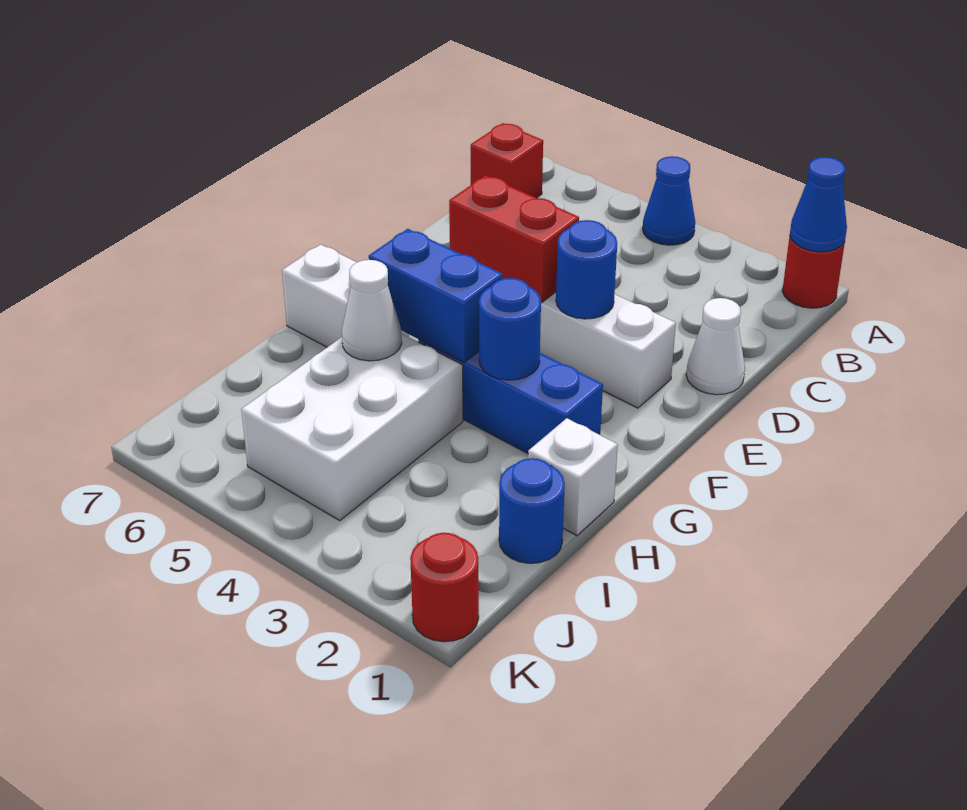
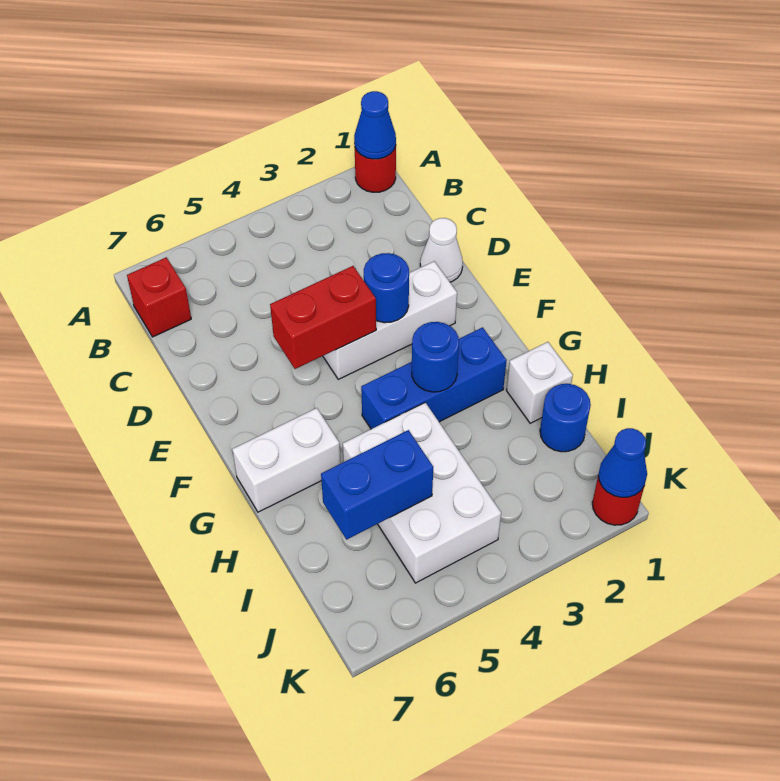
blue cone A4 level 1 -> blue cone K1 level 2
blue brick G4:G5 level 2 -> blue brick I5:I6 level 2
white cone H5 level 2 -> none

